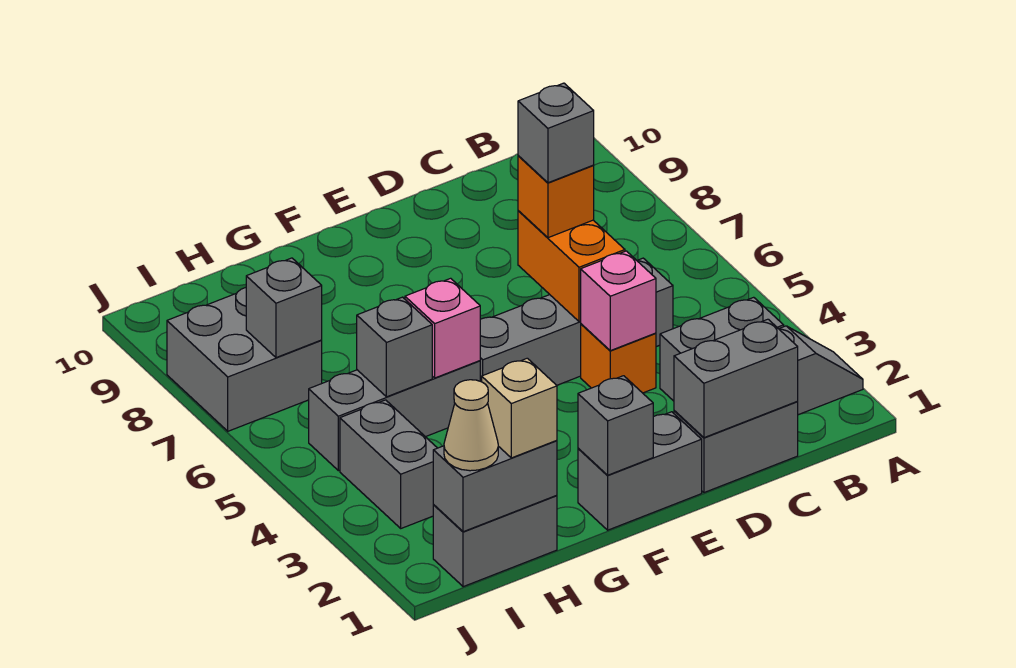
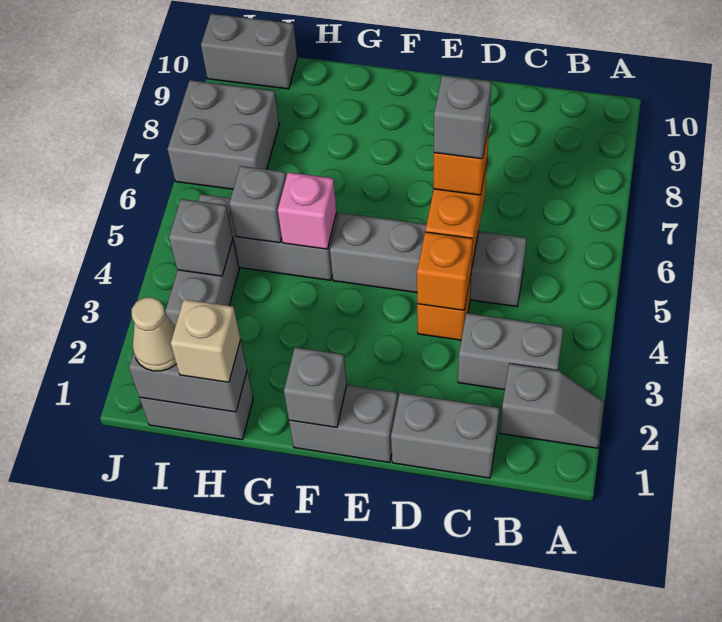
grey brick C1:D1 level 2 -> grey brick I10:J10 level 1
pink brick D4 level 2 -> orange brick D4 level 2
grey brick I7 level 2 -> grey brick I4 level 2

